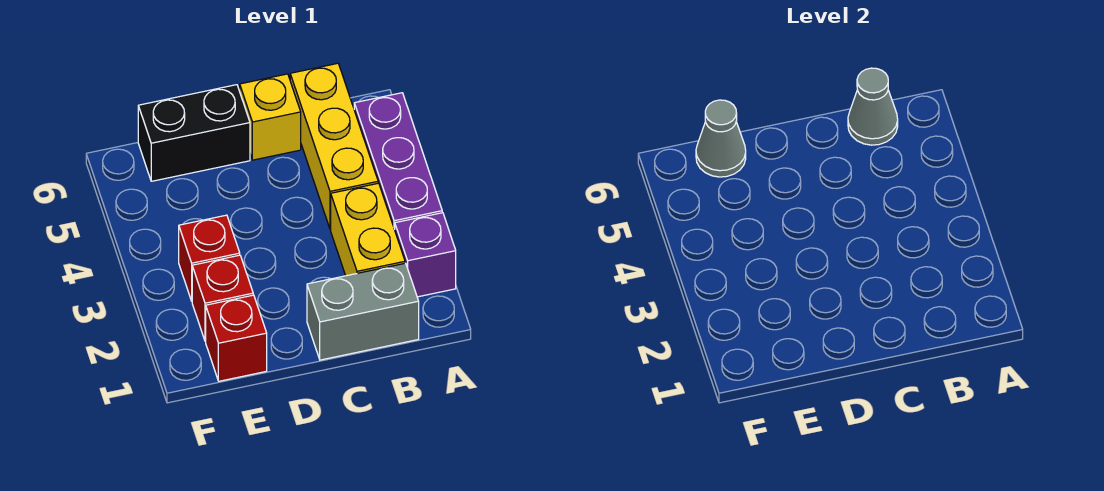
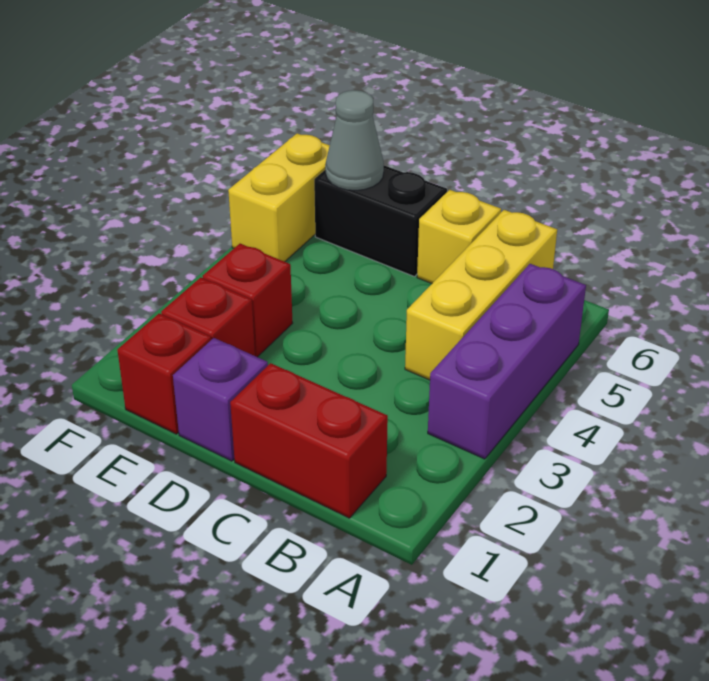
purple brick A2 level 1 -> purple brick D1 level 1
grey brick B1:C1 level 1 -> red brick B1:C1 level 1
yellow brick B2:B3 level 1 -> yellow brick F5:F6 level 1
grey cone B6 level 2 -> none

